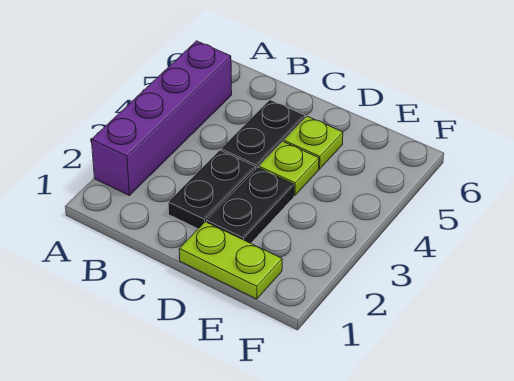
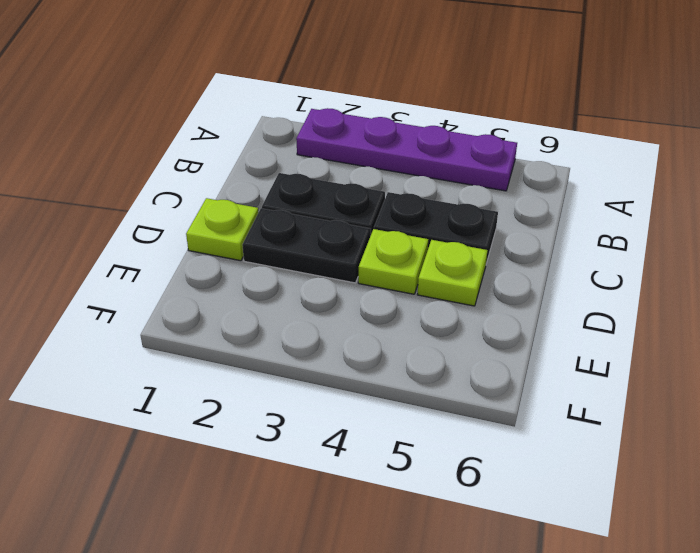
purple brick A2:A5 level 1 -> purple plate A2:A5 level 1
lime plate D1:E1 level 1 -> lime plate D1 level 1

